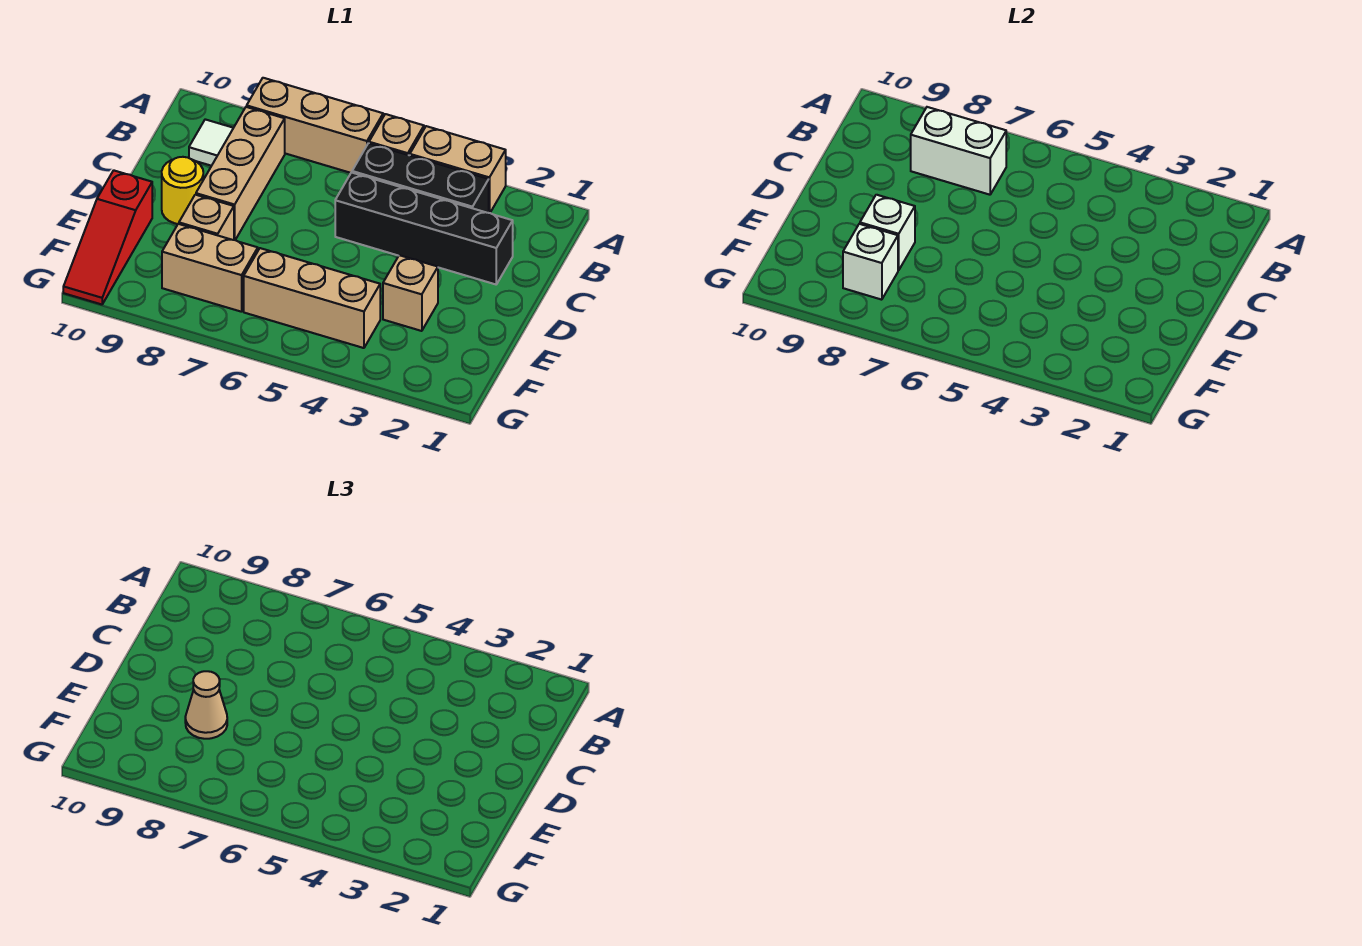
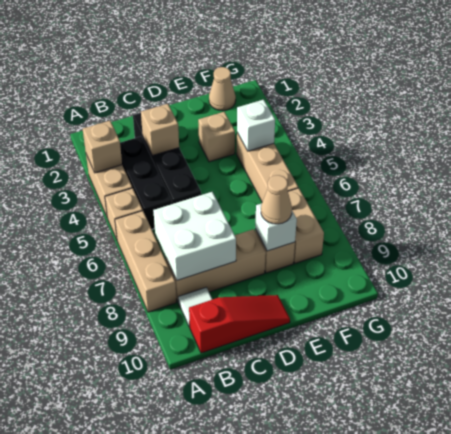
none -> tan brick A3 level 2
white brick B7:B8 level 2 -> white brick B7:C8 level 2
none -> tan brick C3 level 2
yellow round brick D9 level 1 -> none
red slope E10:G10 level 1 top E -> red slope B10:D10 level 1 top B
none -> tan cone F1 level 1
white brick F8 level 2 -> white brick F4 level 2

